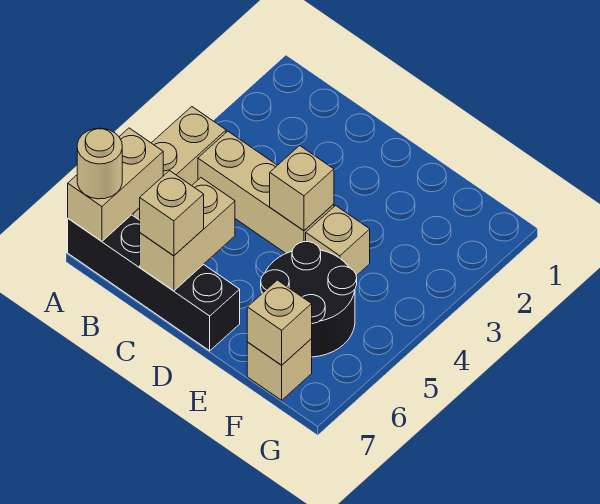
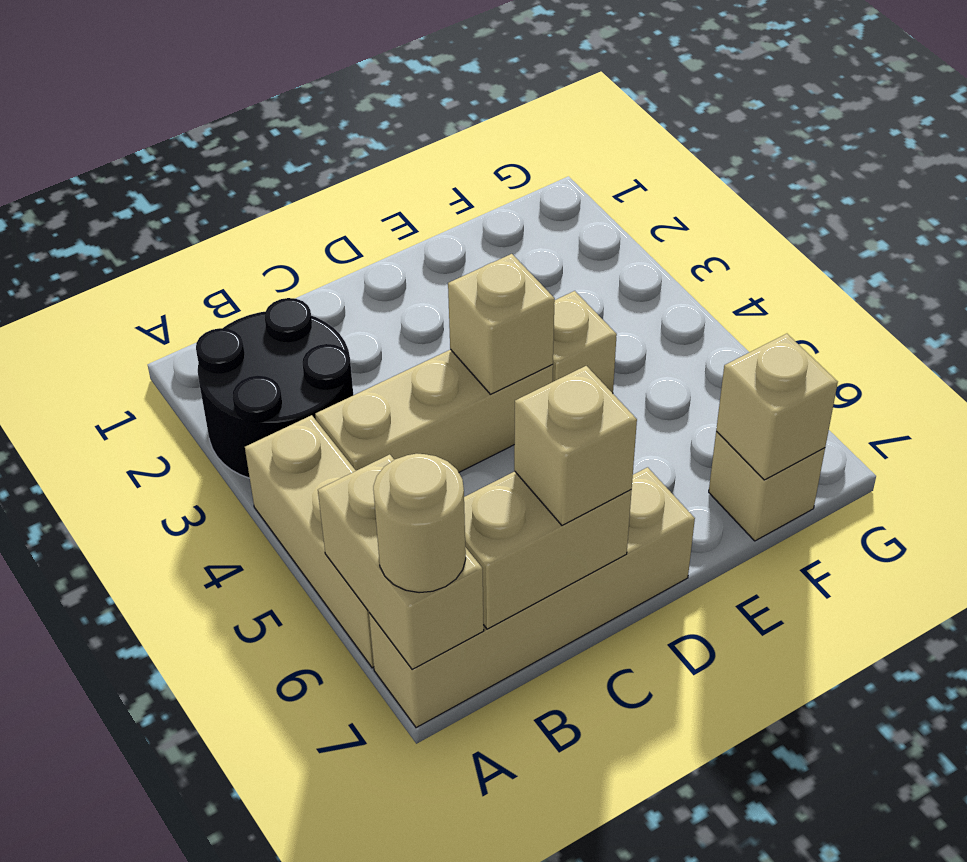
black brick A7:D7 level 1 -> tan brick A7:D7 level 1
tan brick C6:C7 level 2 -> tan brick B7:C7 level 2
black round brick E5:F6 level 1 -> black round brick A2:B3 level 1

